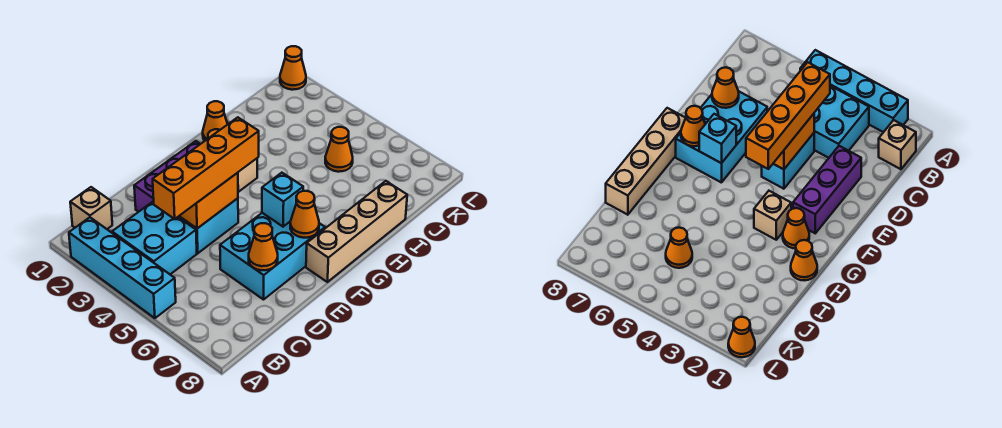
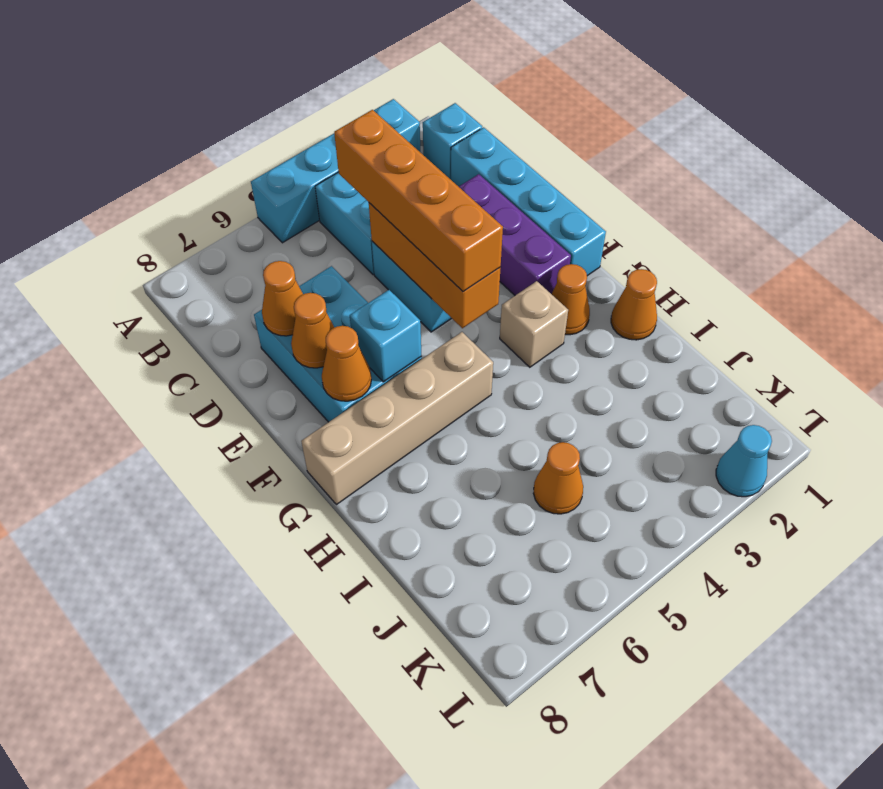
tan brick B1 level 1 -> cyan brick B1 level 1
none -> cyan brick C1:F1 level 1
orange brick D4:E4 level 2 -> orange brick D4:F4 level 2
tan brick F8:I8 level 1 -> tan brick G5:G8 level 1
orange cone L1 level 1 -> orange cone E7 level 2
none -> cyan cone L2 level 1

